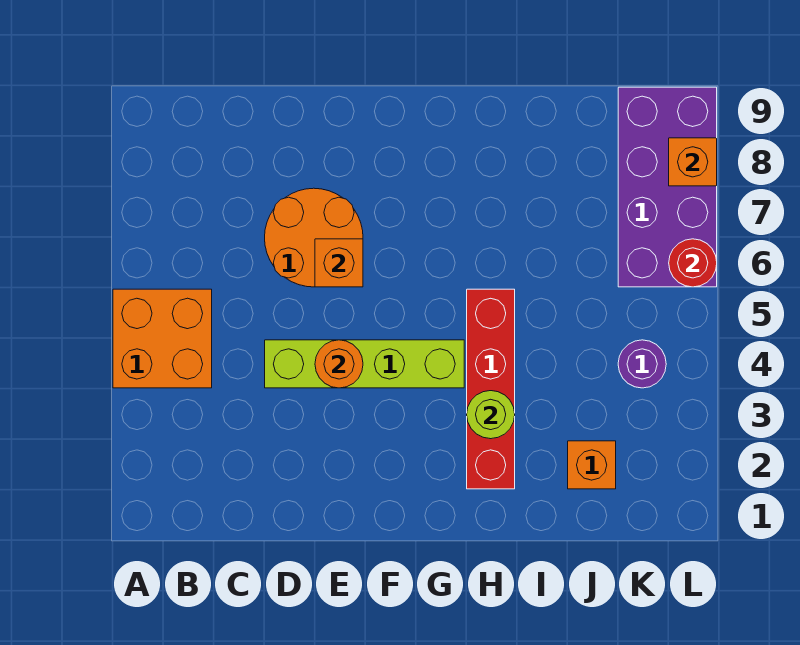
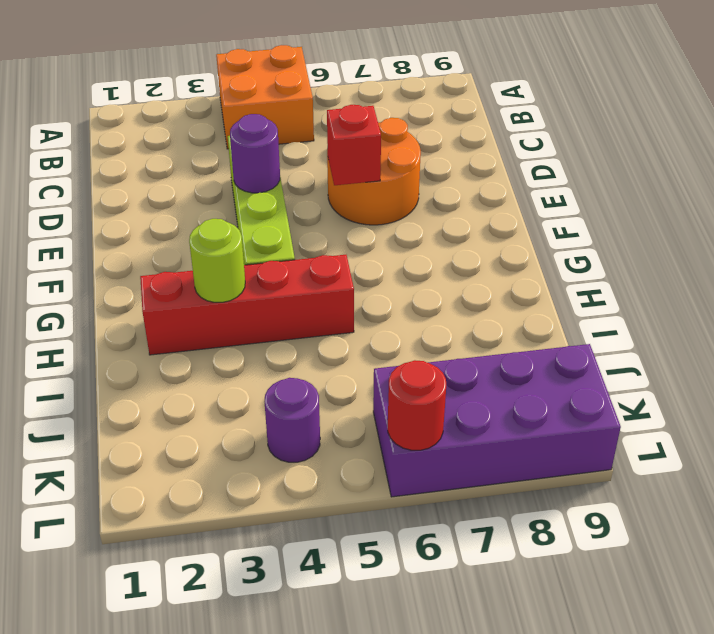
orange round brick E4 level 2 -> purple round brick E4 level 2
orange brick E6 level 2 -> red brick E6 level 2
orange brick J2 level 1 -> none
orange brick L8 level 2 -> none

